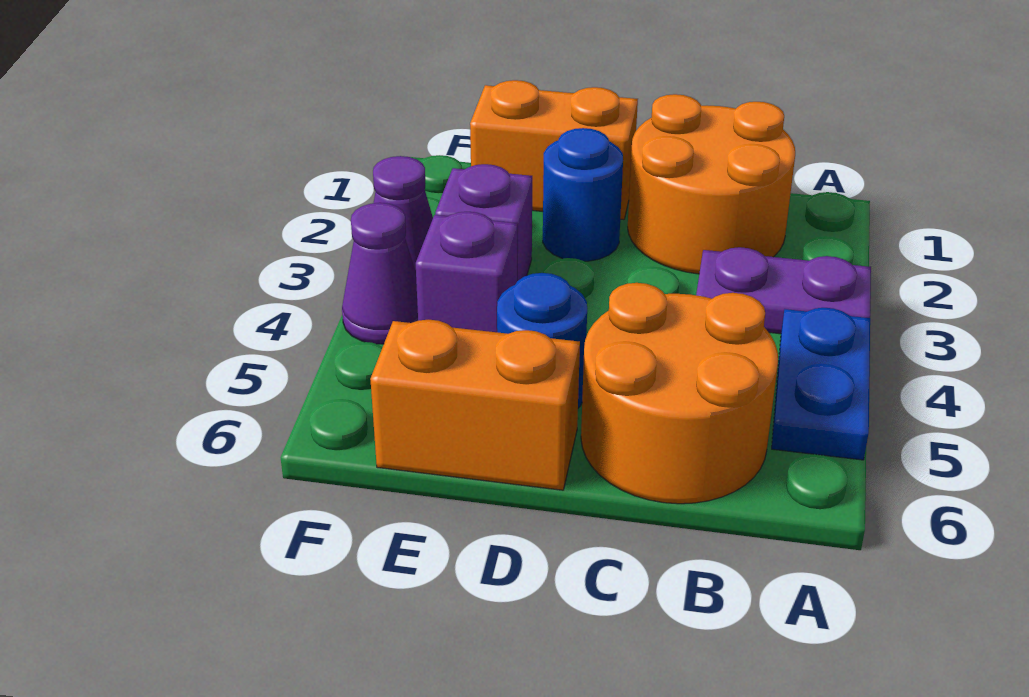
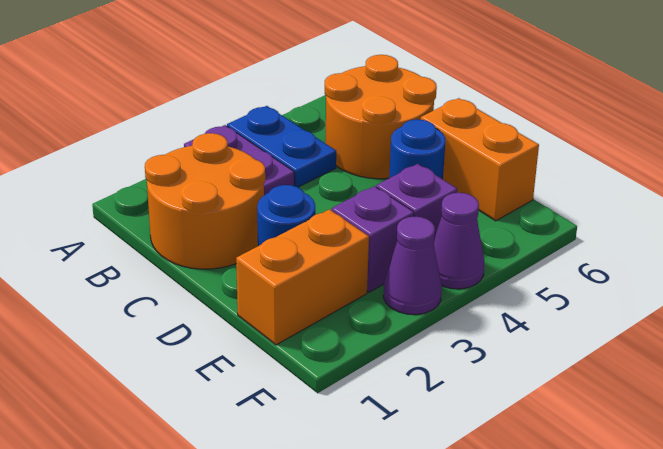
blue plate A4:A5 level 1 -> blue plate A4:B4 level 1
orange brick D1:E1 level 1 -> orange brick E1:E2 level 1

